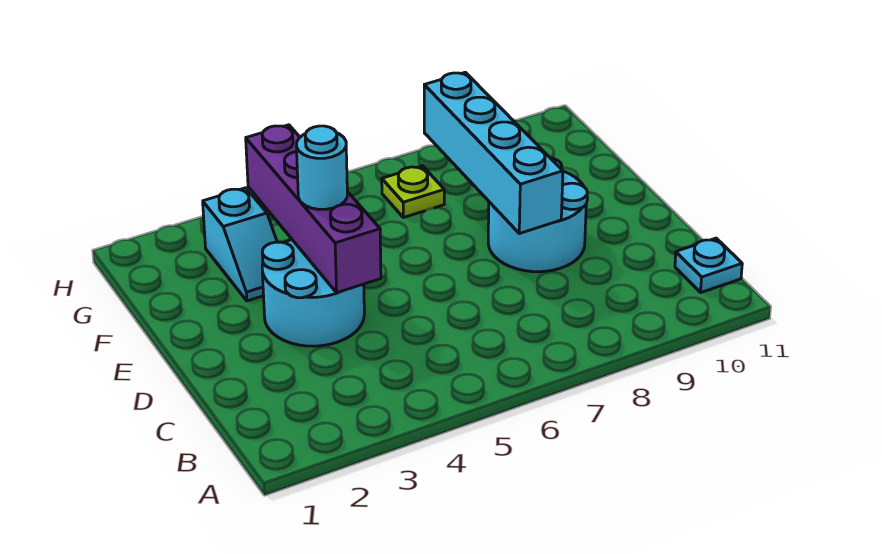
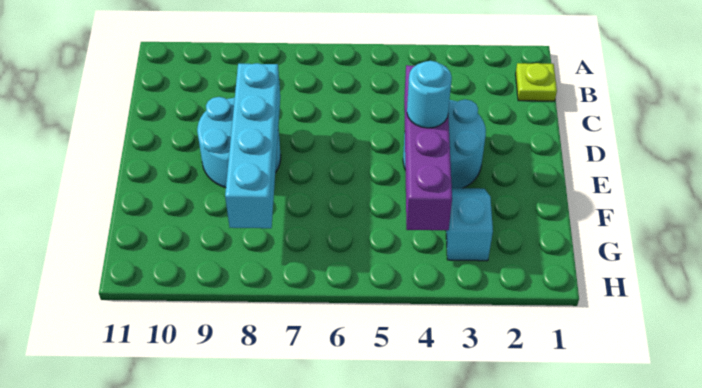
cyan plate B11 level 1 -> none
lime plate G7 level 1 -> lime plate B1 level 1

